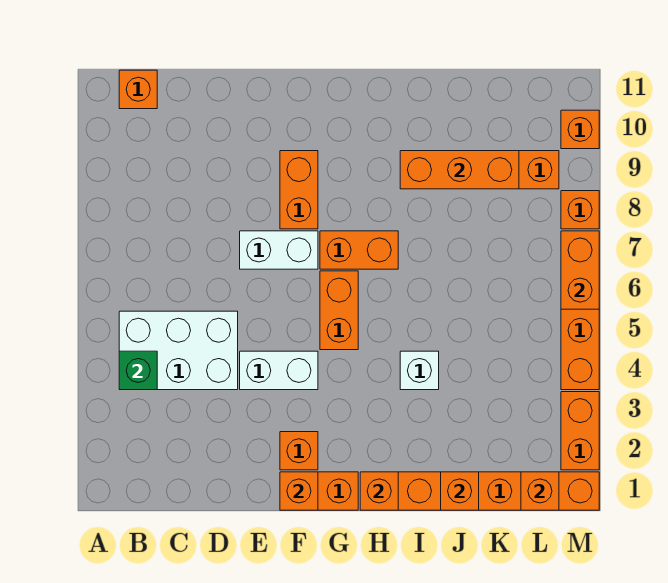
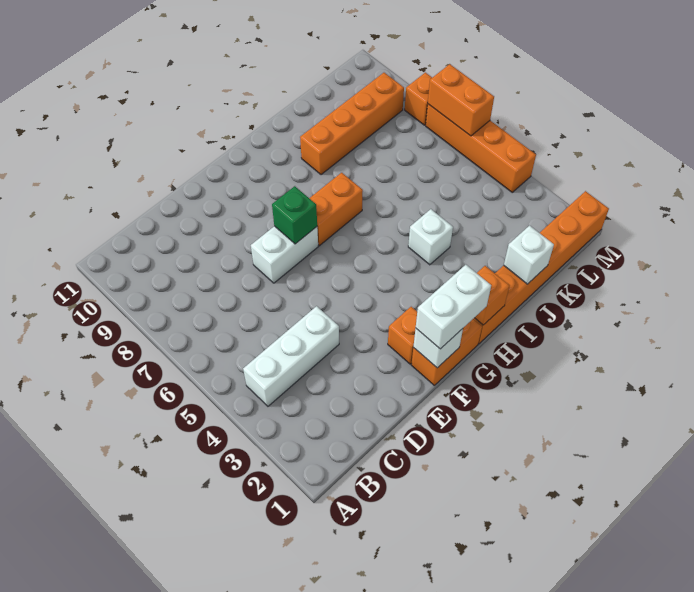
white brick B4:D5 level 1 -> white brick B4:D4 level 1
green brick B4 level 2 -> green brick F7 level 2
orange brick B11 level 1 -> none
white brick E4:F4 level 1 -> white brick F1:G1 level 3
orange brick F1 level 2 -> white brick F1 level 2
orange brick F8:F9 level 1 -> none
orange brick G5:G6 level 1 -> none
orange brick I9:K9 level 2 -> none
orange brick J1 level 2 -> white brick J1 level 2
orange brick L1 level 2 -> none
orange brick M2:M3 level 1 -> none
orange brick M10 level 1 -> none

